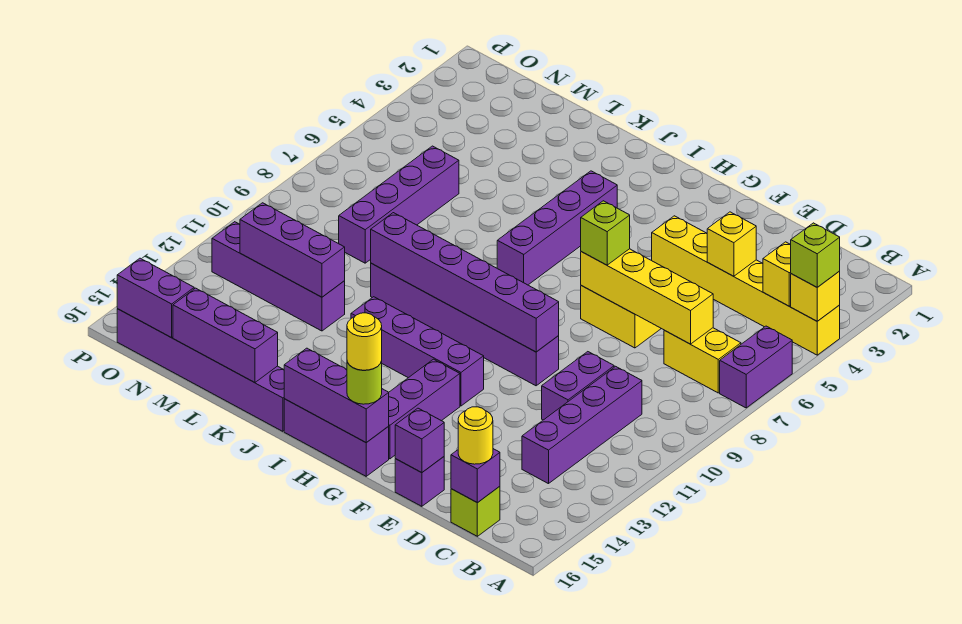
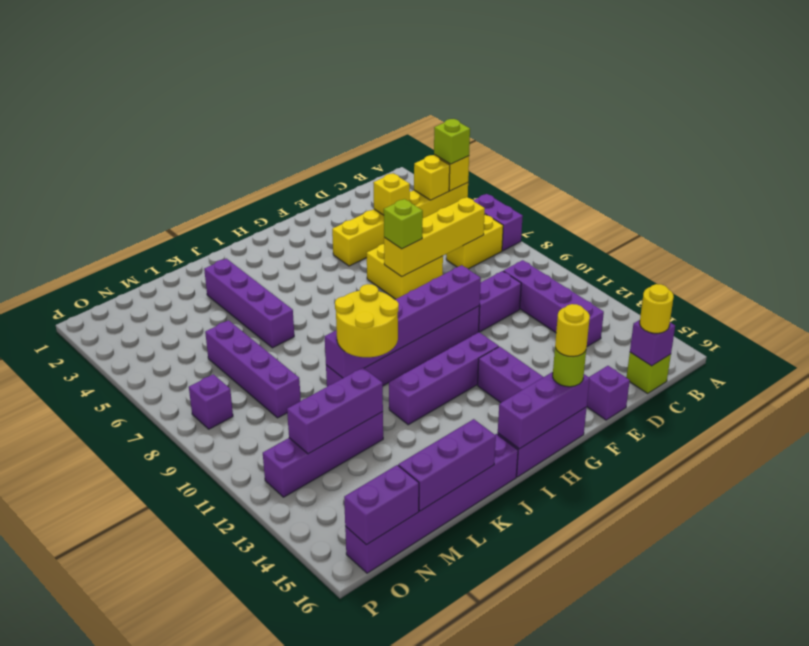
purple brick D10:D11 level 1 -> purple brick D10:E10 level 1
purple brick E16 level 2 -> purple brick O8 level 1
purple brick I4:I7 level 1 -> purple brick K3:K6 level 1
none -> yellow round brick J10:K11 level 3

